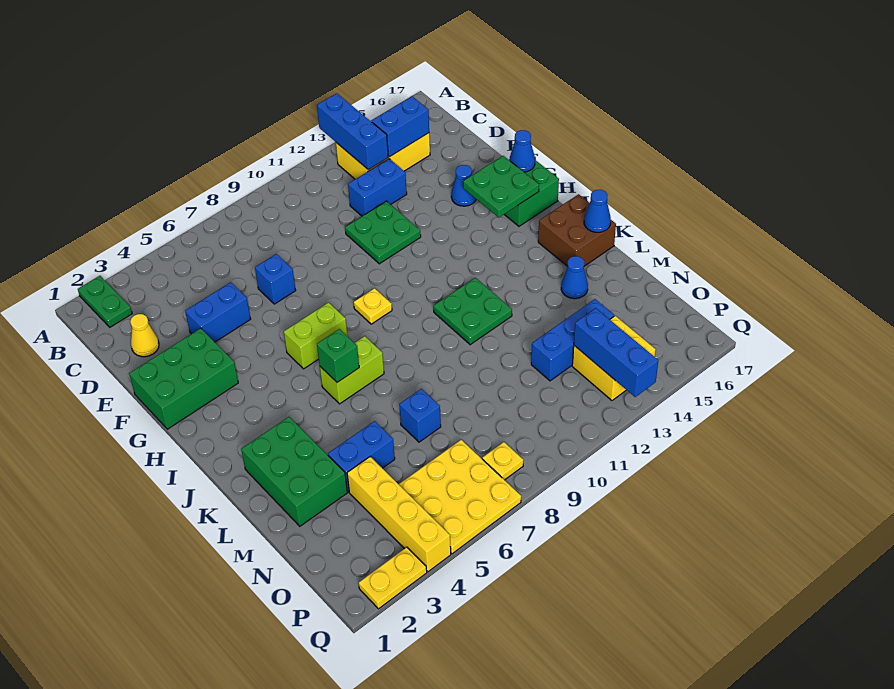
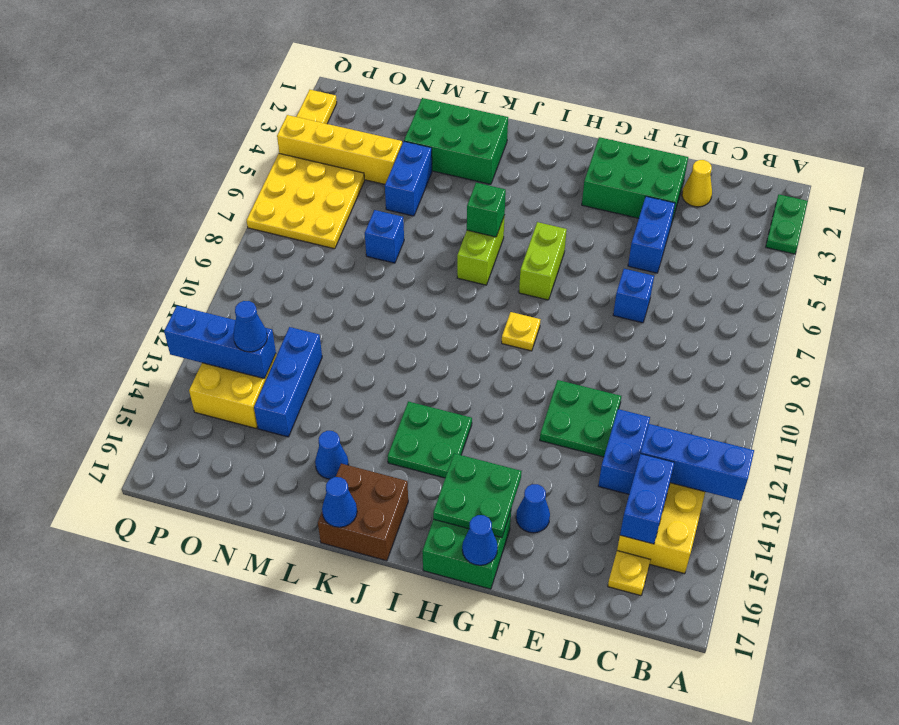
green plate A2:B2 level 1 -> green plate A2:A3 level 1
green brick F1:G3 level 1 -> green brick E2:G3 level 1
green plate J11:K12 level 1 -> green plate I13:J14 level 1
none -> blue cone O13 level 3
yellow plate P8 level 1 -> yellow plate C16 level 1

